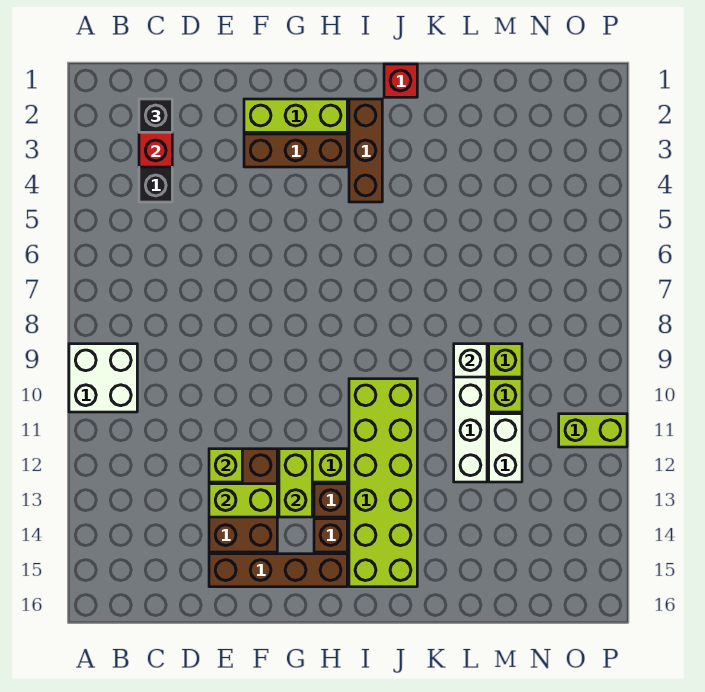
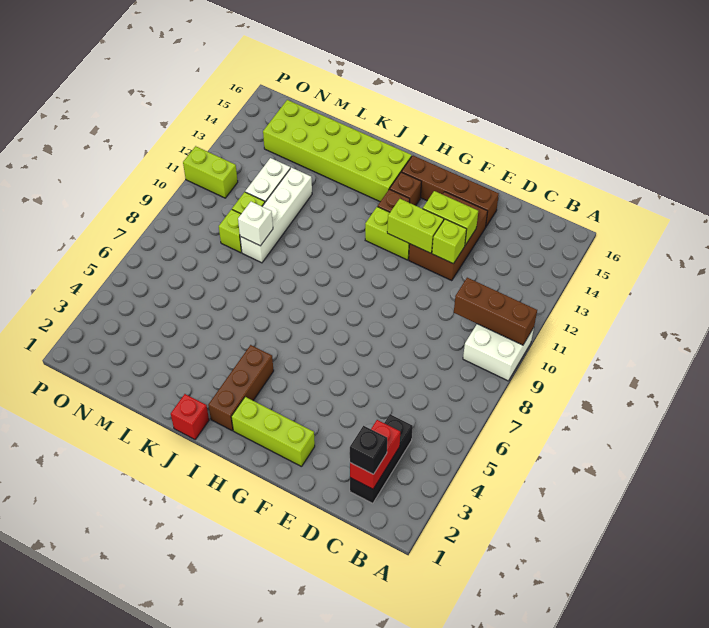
brown brick F3:H3 level 1 -> brown brick A10:C10 level 2
lime brick G12:G13 level 2 -> lime brick F12:G12 level 2
lime brick I10:J15 level 1 -> lime brick I14:N15 level 1

